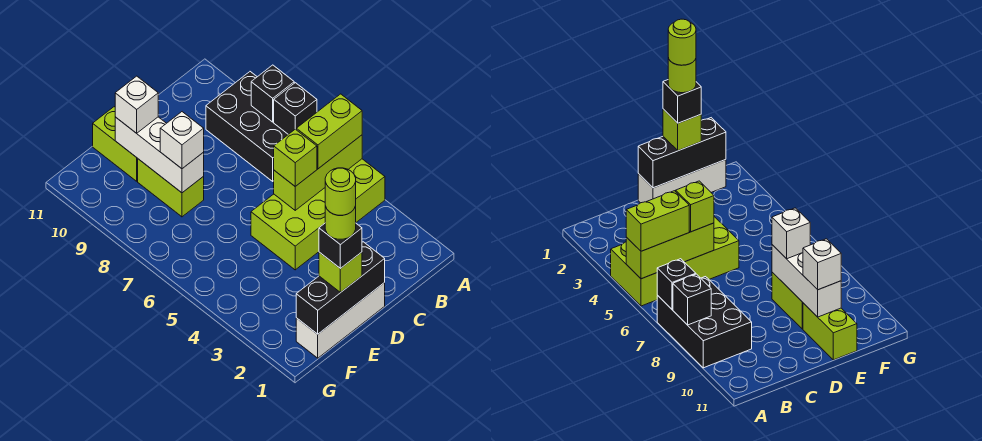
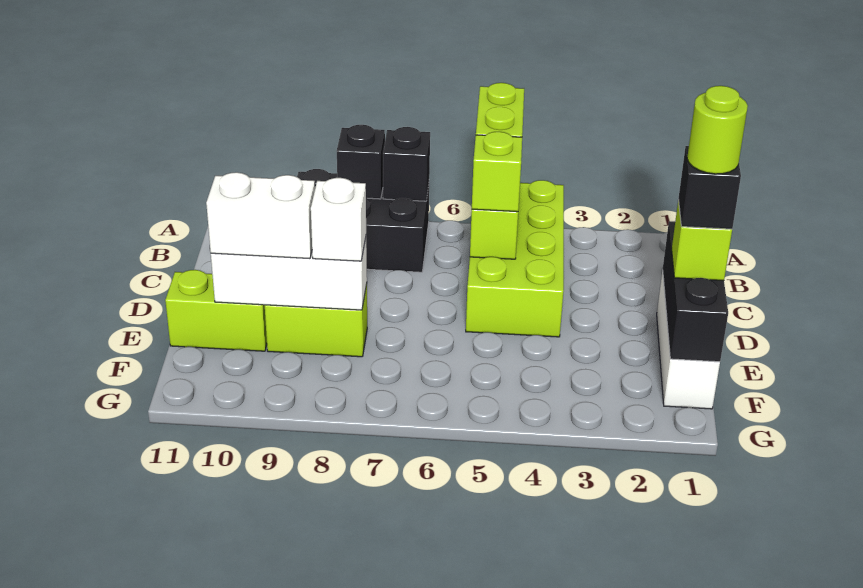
lime round brick E1 level 6 -> none
white brick E10 level 3 -> white brick E9:E10 level 3

